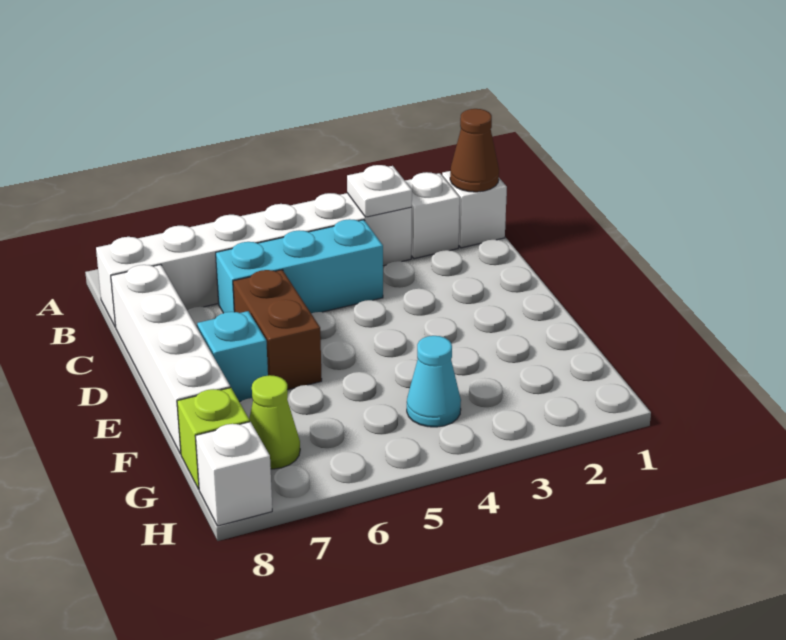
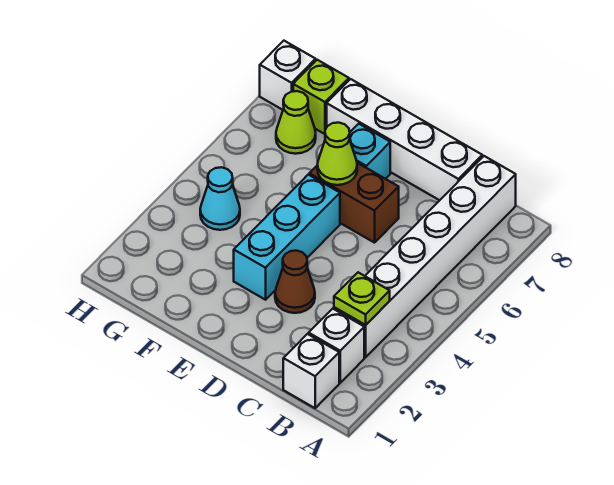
brown cone B1 level 2 -> brown cone D3 level 1
white plate B3 level 2 -> lime plate B3 level 2
cyan brick C4:C6 level 1 -> cyan brick E3:E5 level 1
none -> lime cone E6 level 2

